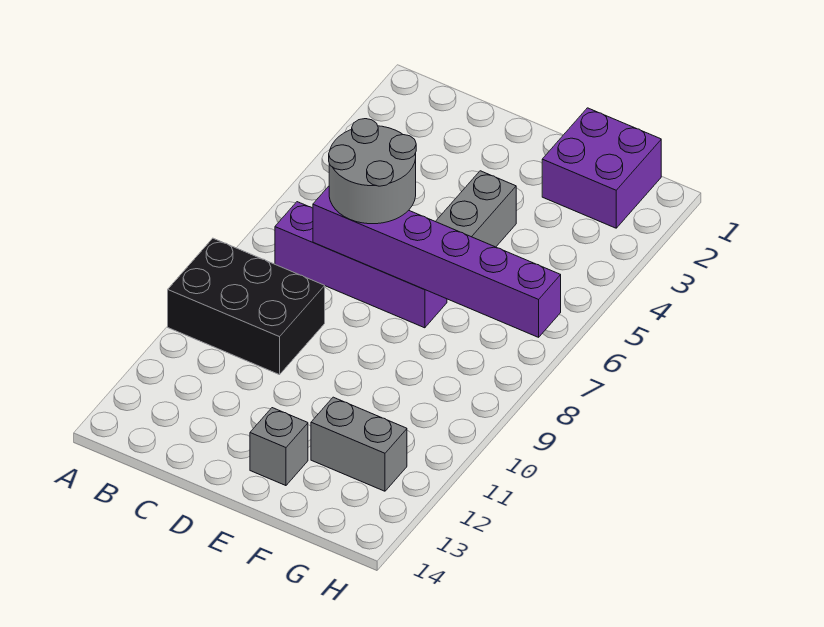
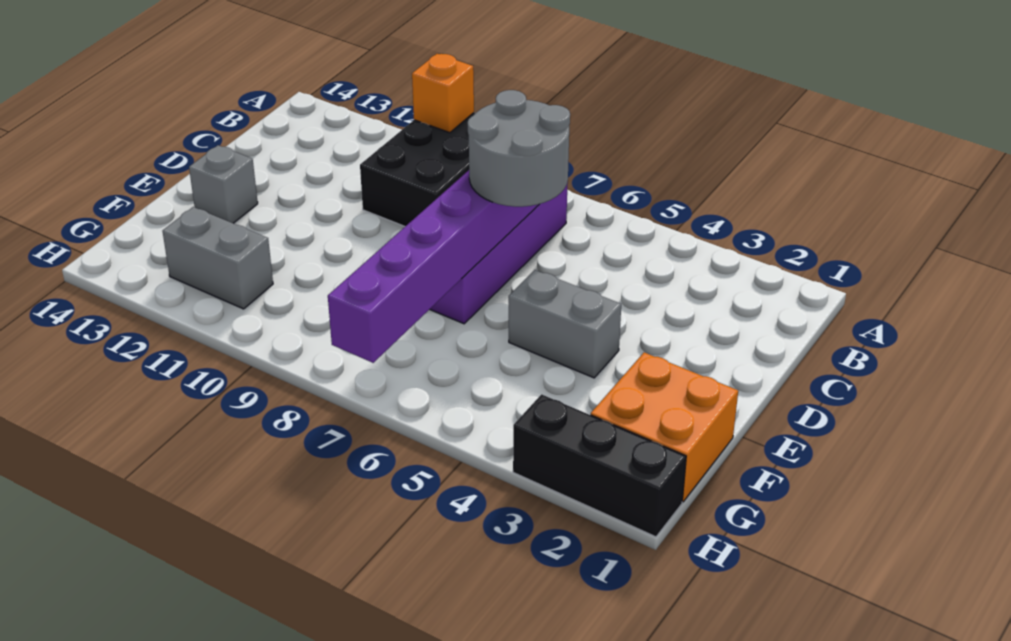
none -> orange brick A10 level 2
purple brick F1:G2 level 1 -> orange brick F1:G2 level 1
grey brick F12:G12 level 1 -> grey brick G11:G12 level 1
none -> black brick H1:H3 level 1

